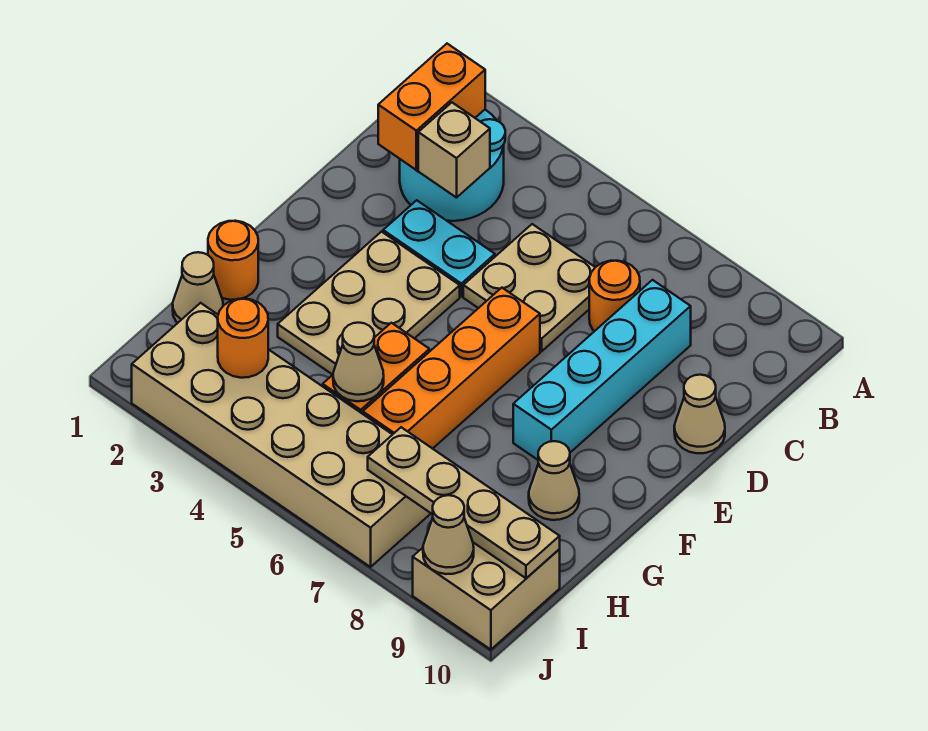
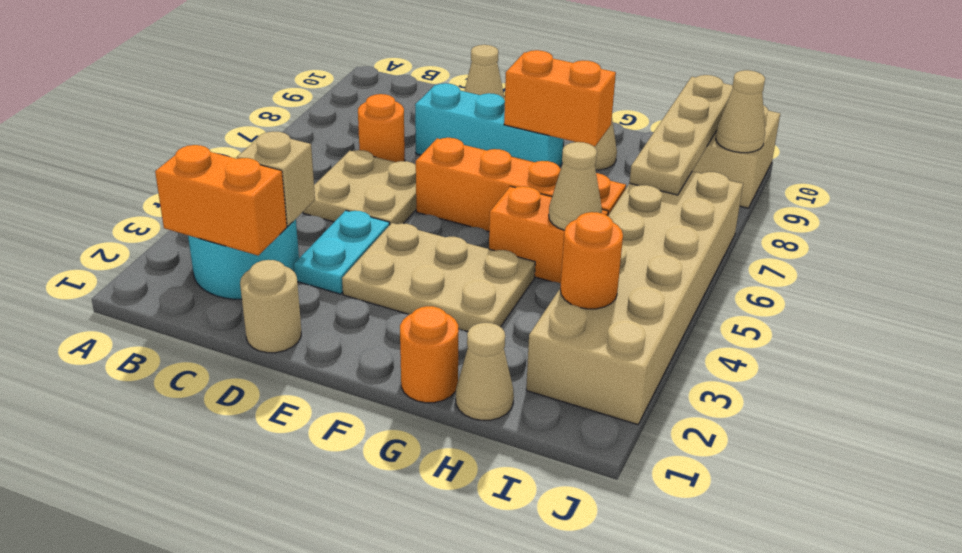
cyan brick C8:F8 level 1 -> cyan brick D8:F8 level 1
none -> tan round brick D1 level 1
none -> orange brick F8:G8 level 2

